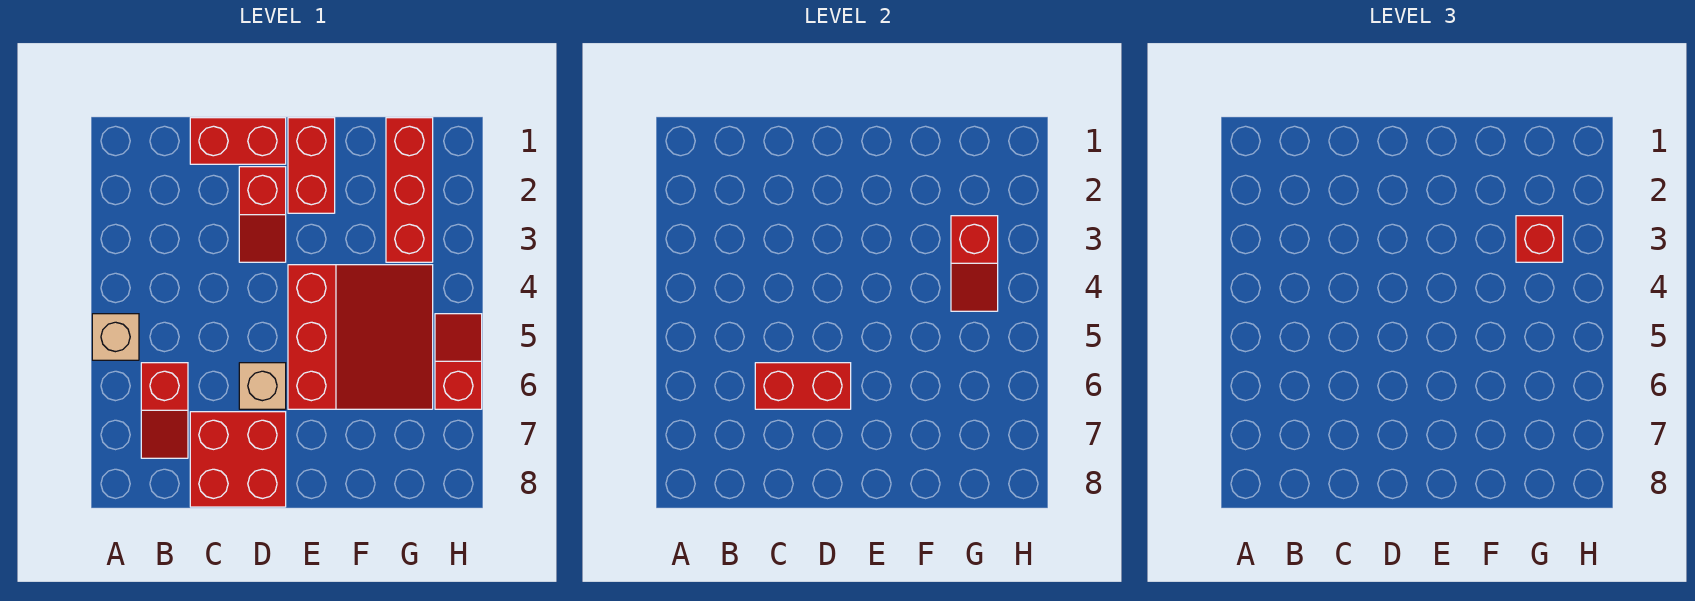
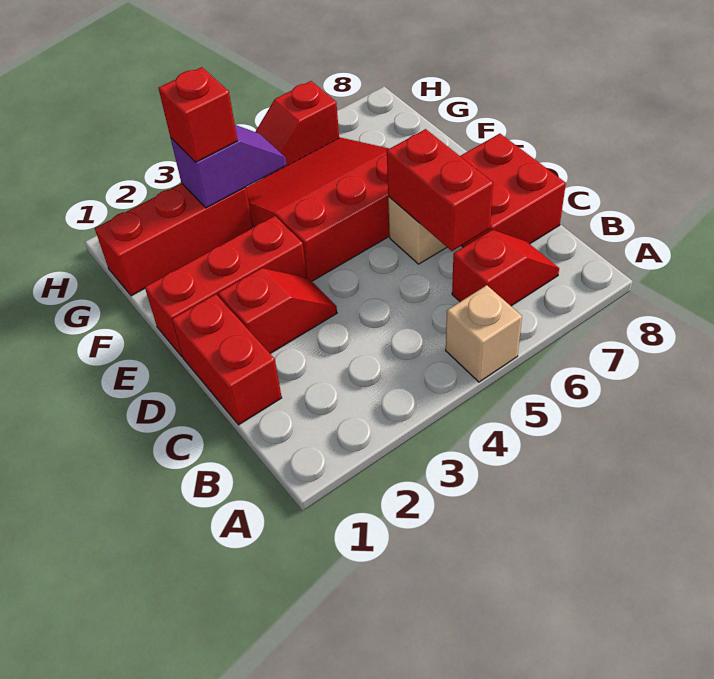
red brick E1:E2 level 1 -> red brick E1:E3 level 1
red slope G3:G4 level 2 top 3 -> purple slope G3:G4 level 2 top 3

